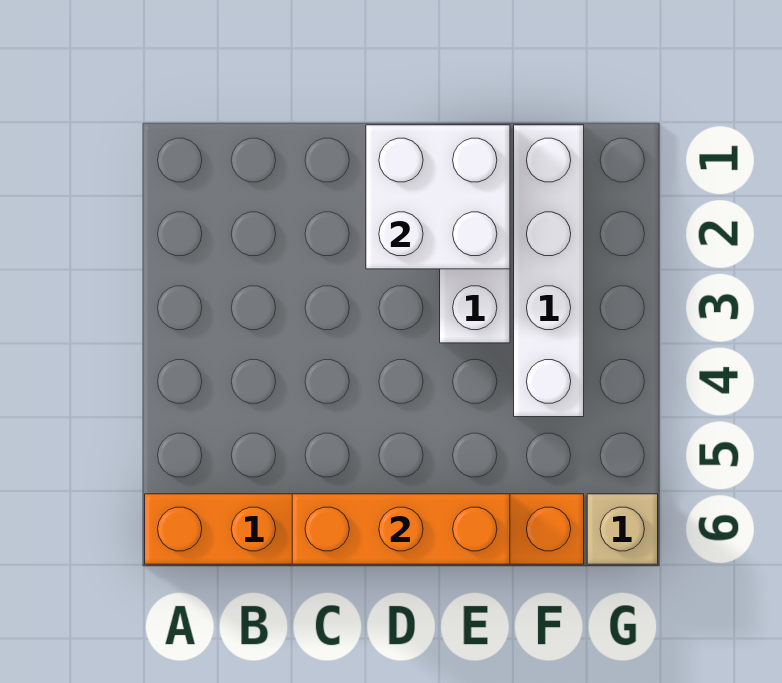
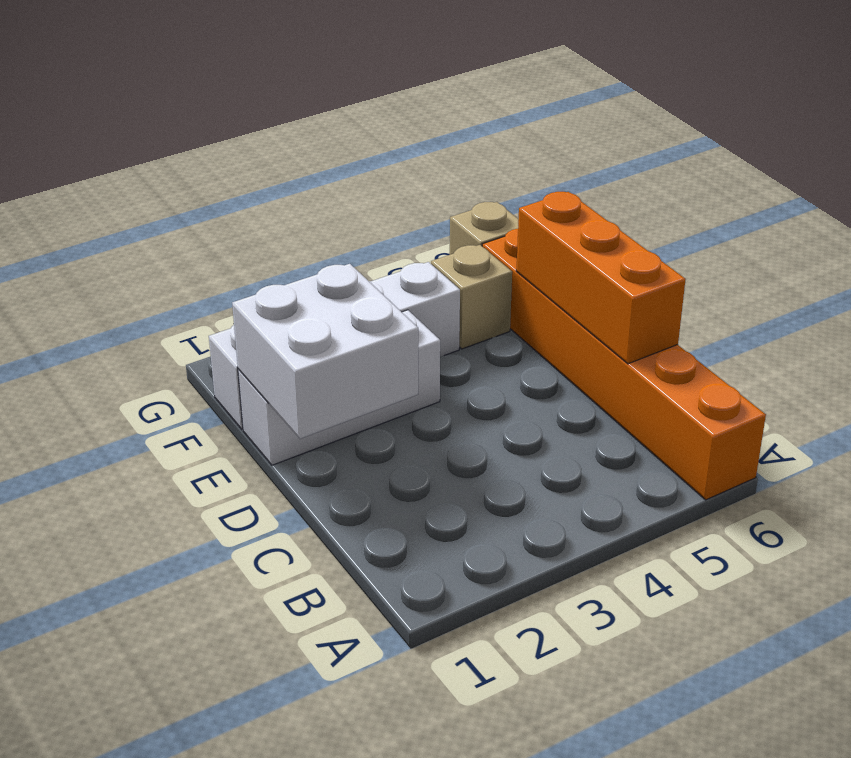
none -> tan brick F5 level 1

